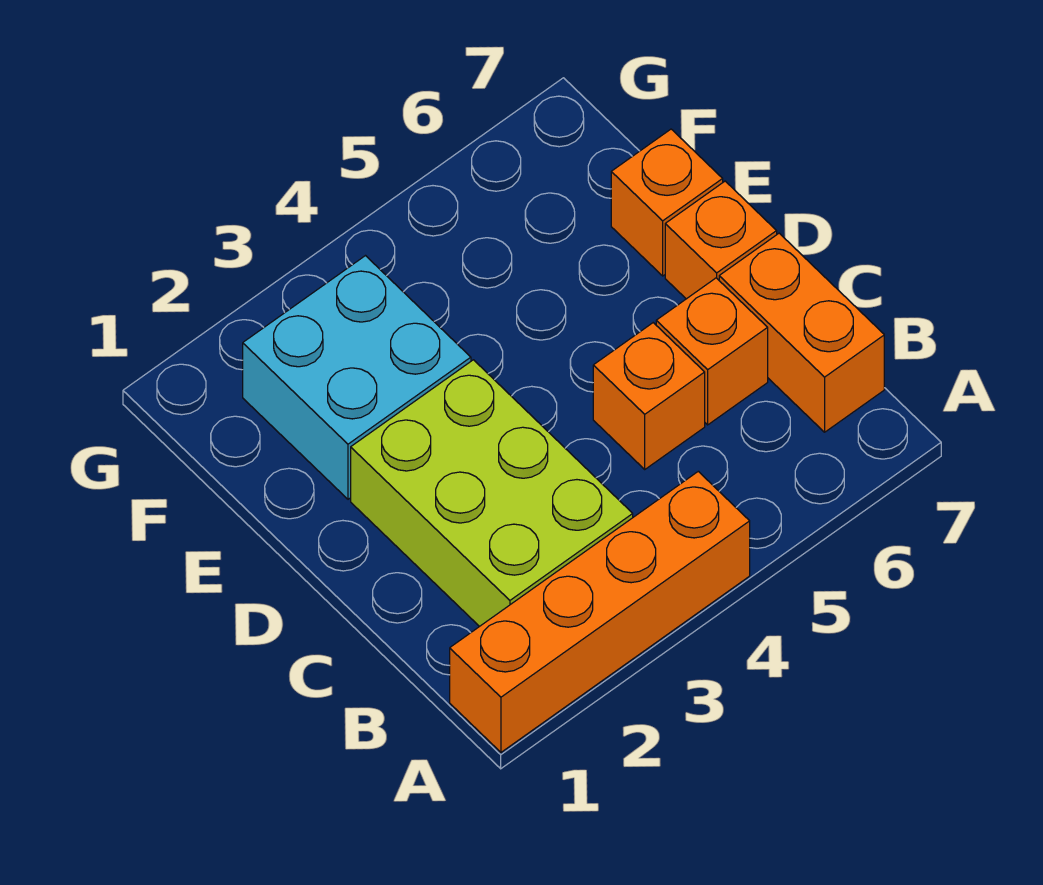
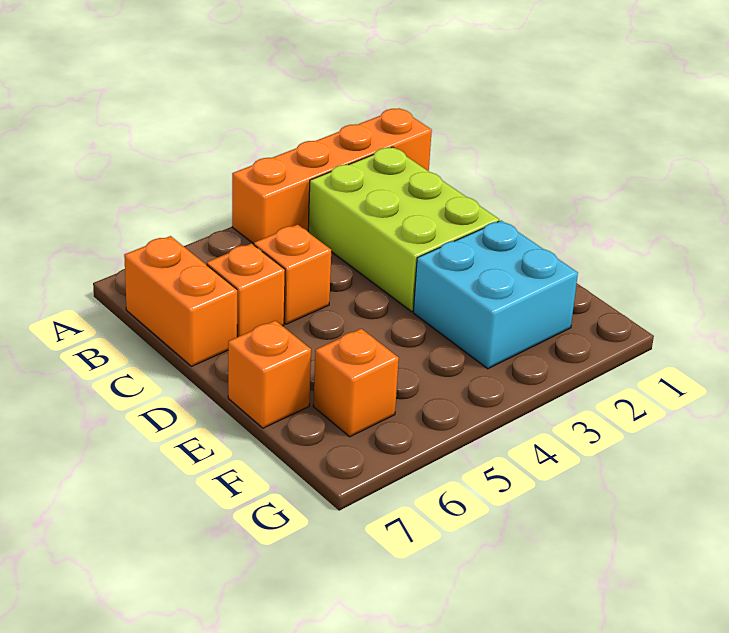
orange brick D7 level 1 -> orange brick F6 level 1

